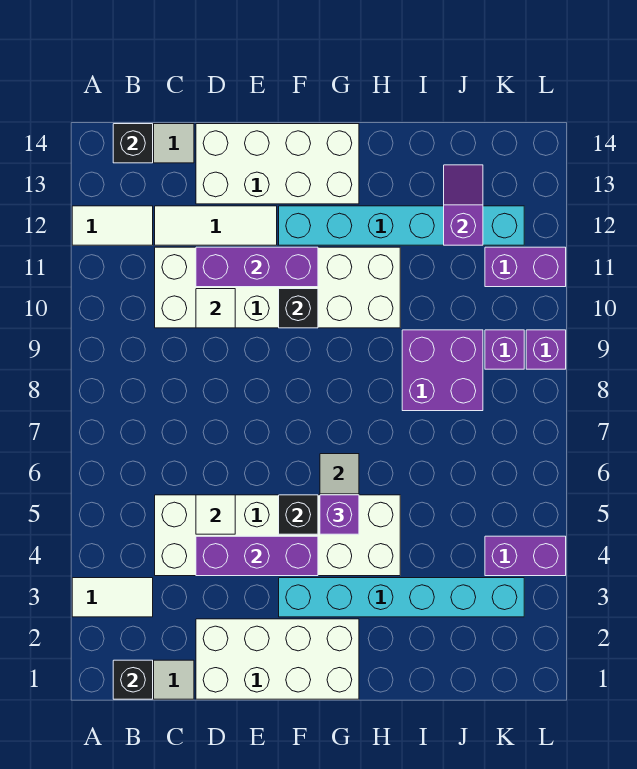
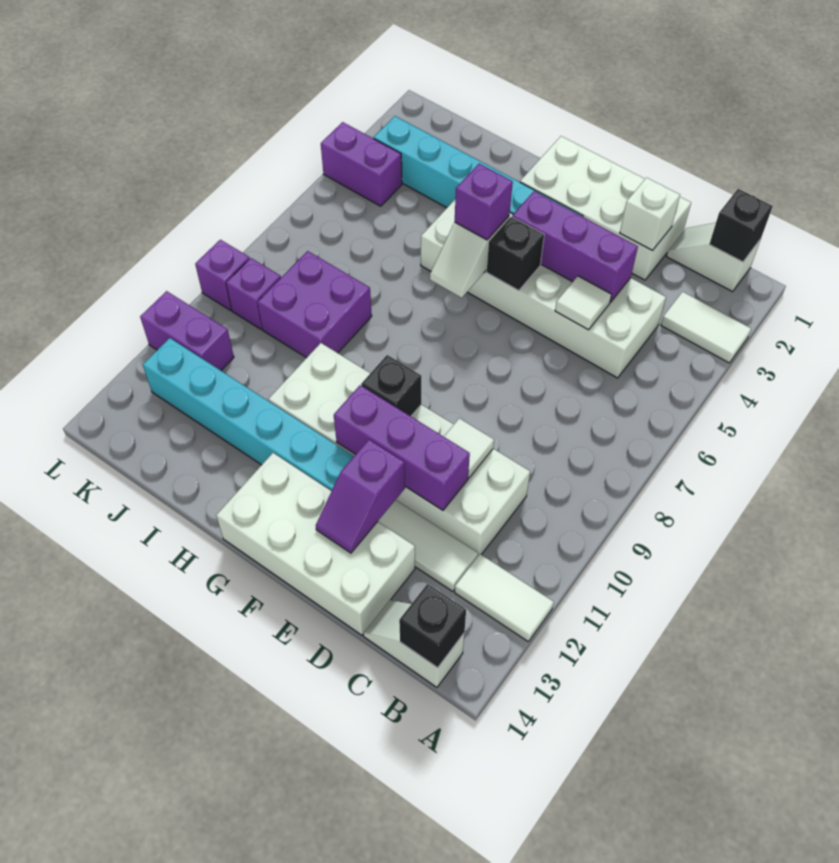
none -> white brick D2 level 2
purple slope J12:J13 level 2 top 12 -> purple slope E12:E13 level 2 top 12

